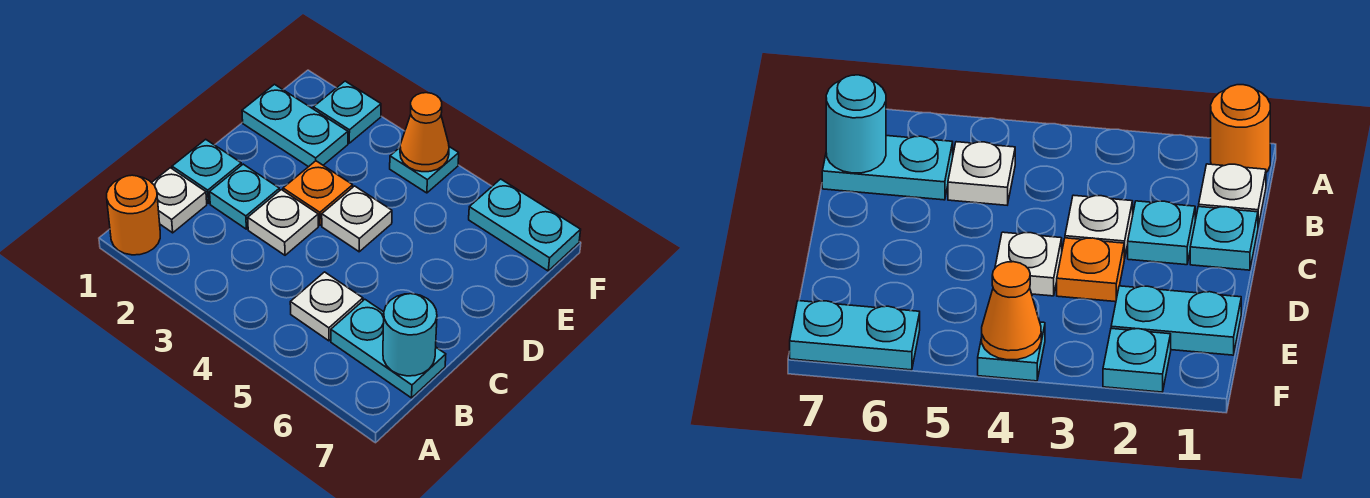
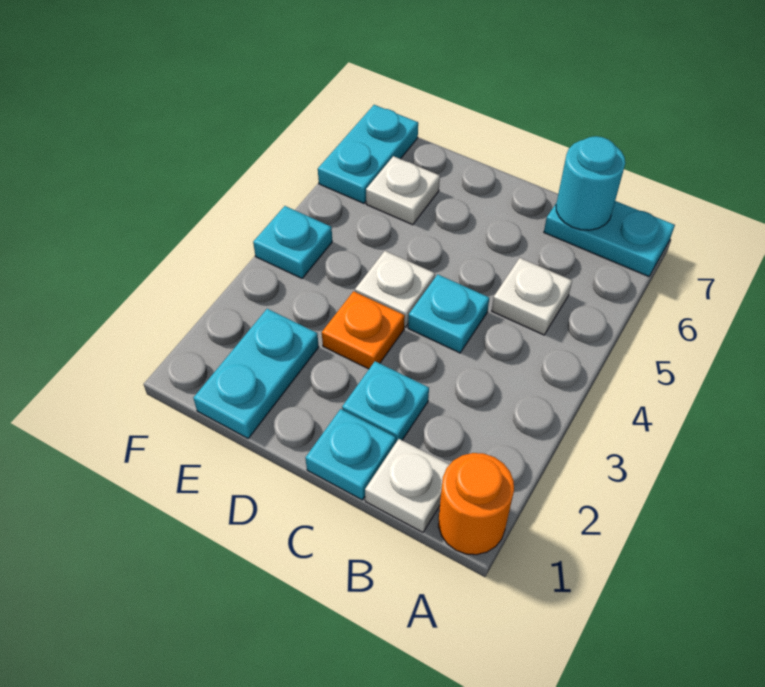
cyan plate B6:B7 level 1 -> cyan plate A7:B7 level 1
white plate C3 level 1 -> white plate E6 level 1
cyan plate F2 level 1 -> cyan plate C4 level 1
orange cone F4 level 2 -> none

